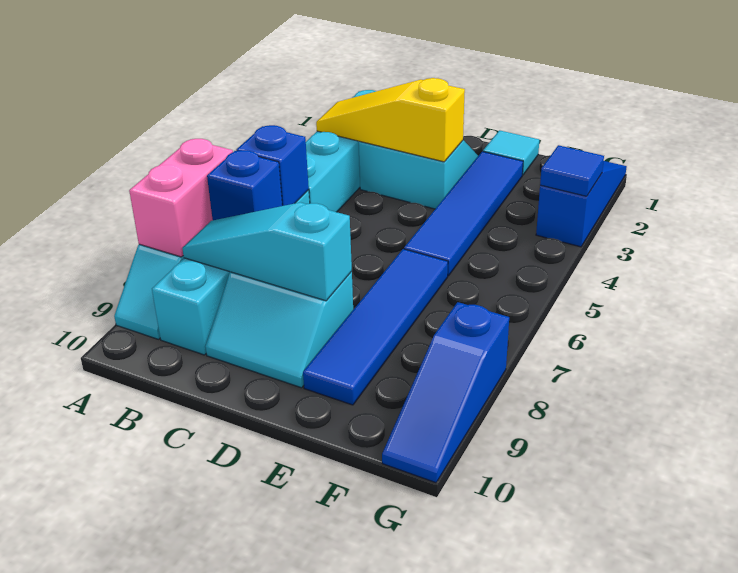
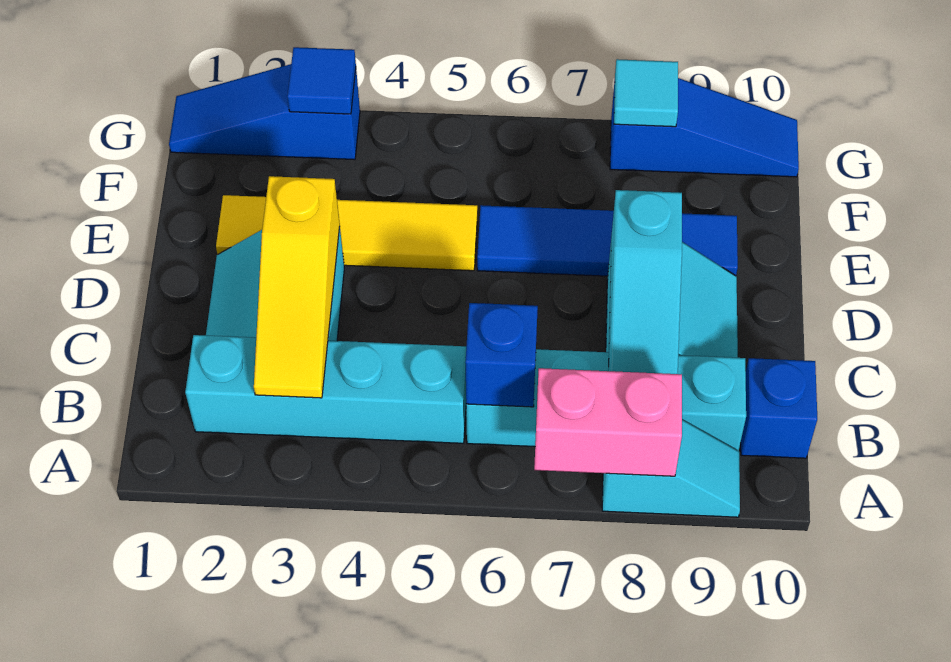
blue brick B7 level 2 -> blue brick B10 level 1
cyan tile E1 level 1 -> cyan tile G8 level 2
blue tile E2:E5 level 1 -> yellow tile E2:E5 level 1

